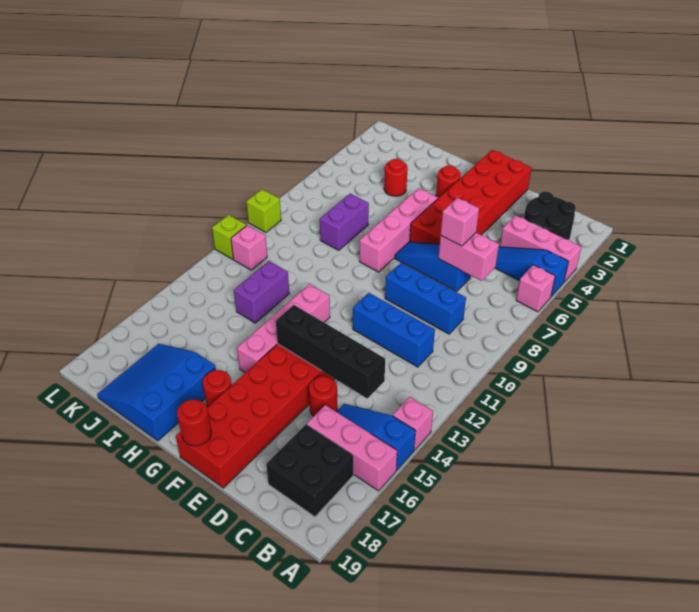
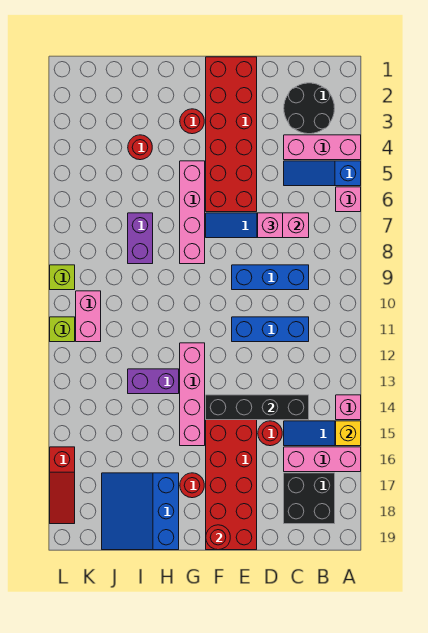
none -> yellow brick A15 level 2
purple brick I12:I13 level 1 -> purple brick H13:I13 level 1
pink brick K11 level 1 -> pink brick K10:K11 level 1
none -> red slope L16:L18 level 1 top 16

